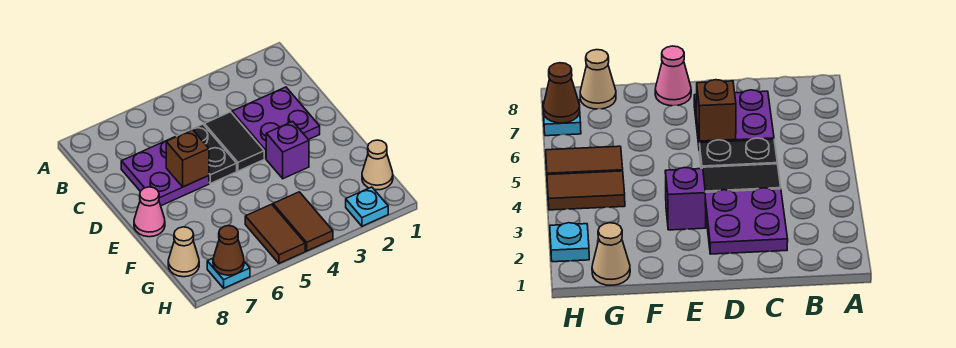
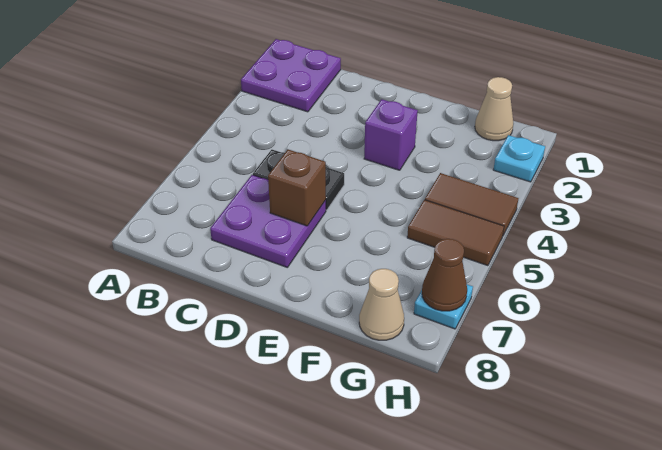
purple plate C2:D3 level 1 -> purple plate A1:B2 level 1
black tile C4:D4 level 1 -> none
pink cone E8 level 1 -> none

